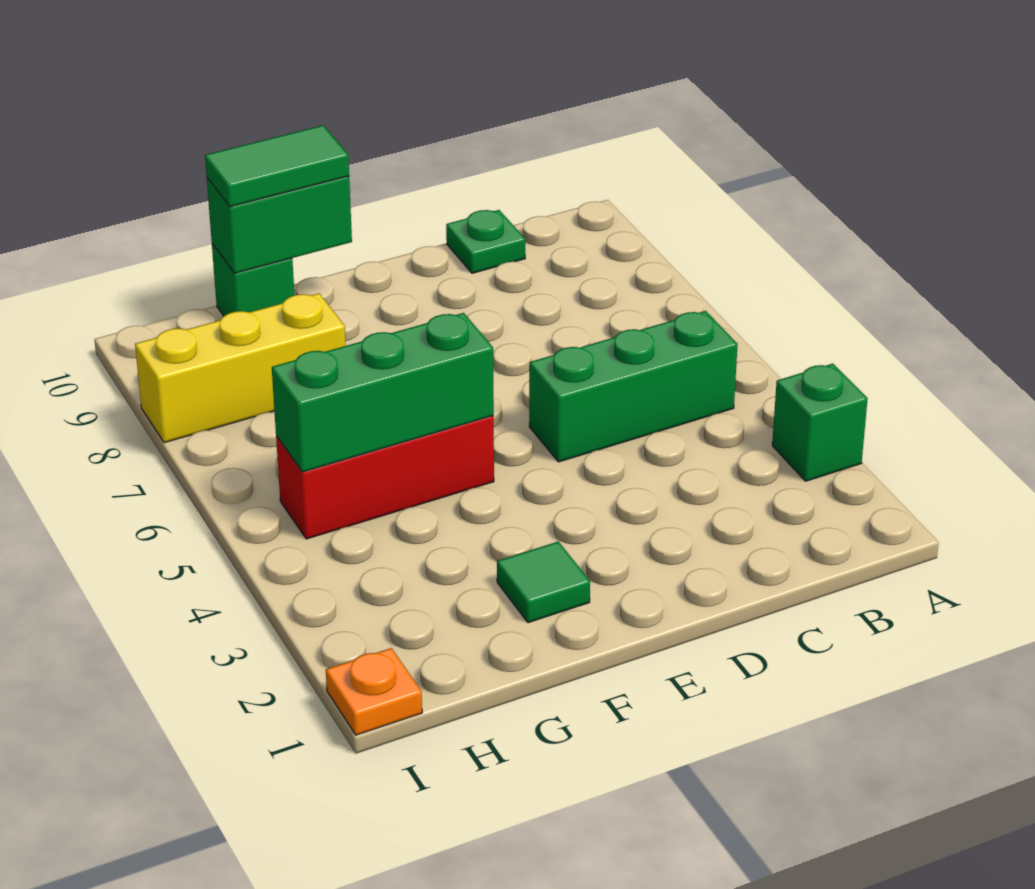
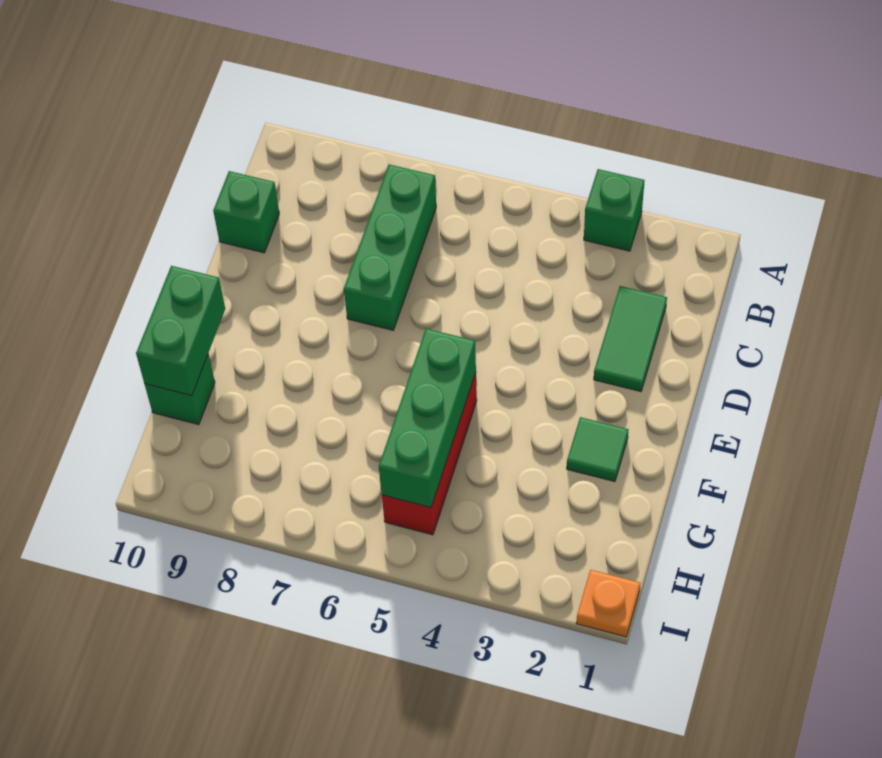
green brick B5:D5 level 1 -> green brick B7:D7 level 1
green plate C10 level 1 -> green brick C10 level 1
green tile F10:G10 level 3 -> green tile C2:D2 level 1
yellow brick G8:I8 level 1 -> none

